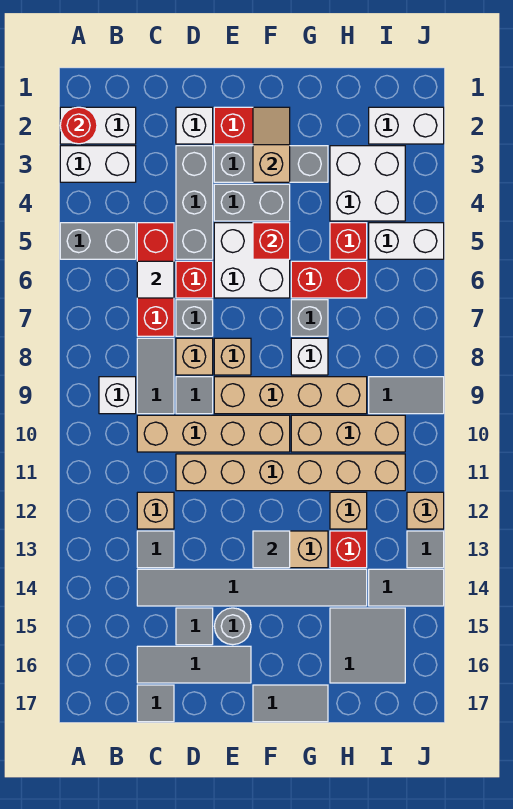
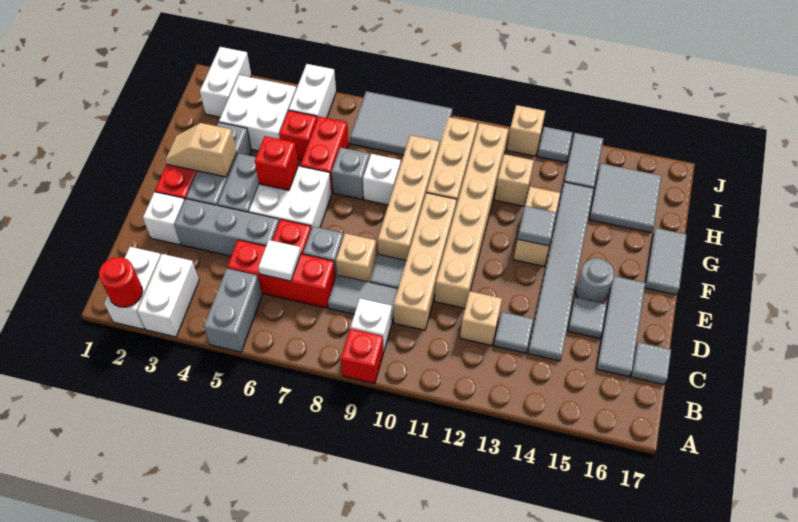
tan brick E8 level 1 -> none
red brick H13 level 1 -> red brick A9 level 1
grey tile I9:J9 level 1 -> grey tile I7:J9 level 1

